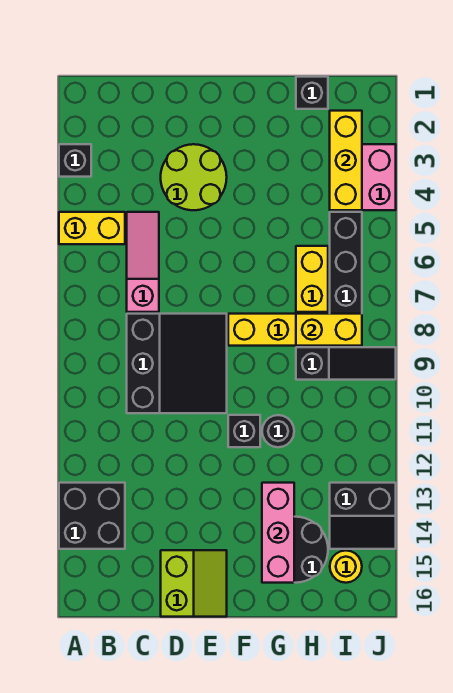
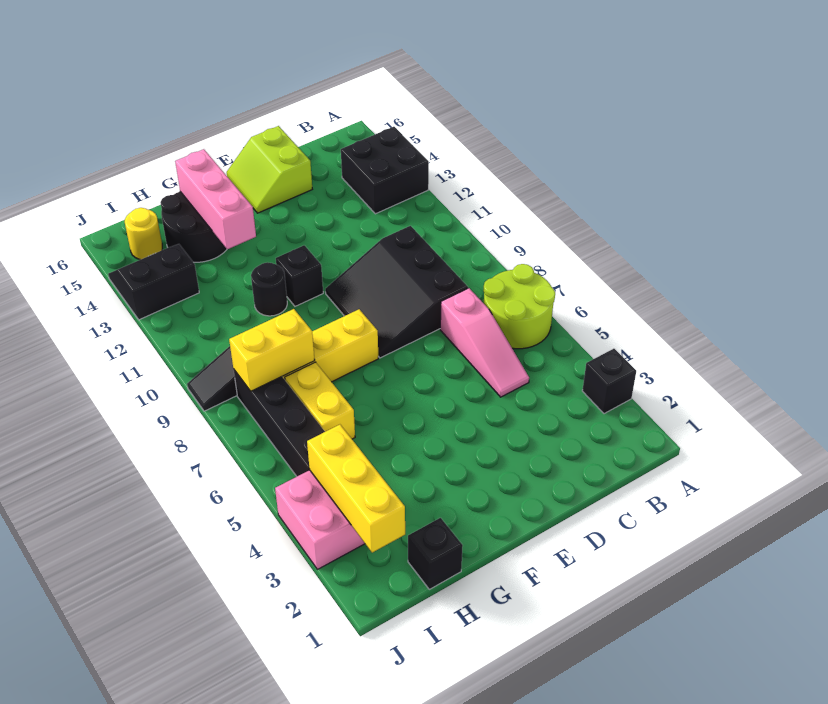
yellow brick A5:B5 level 1 -> none
lime round brick D3:E4 level 1 -> lime round brick A6:B7 level 1

